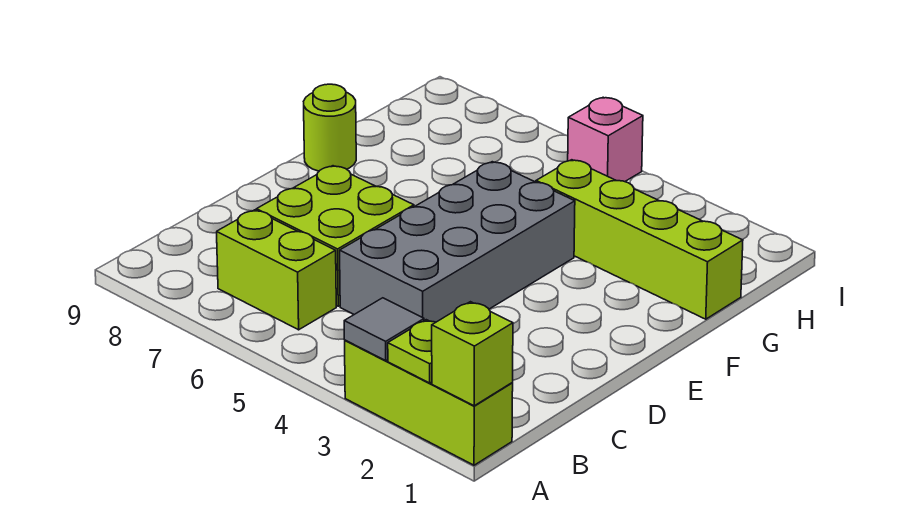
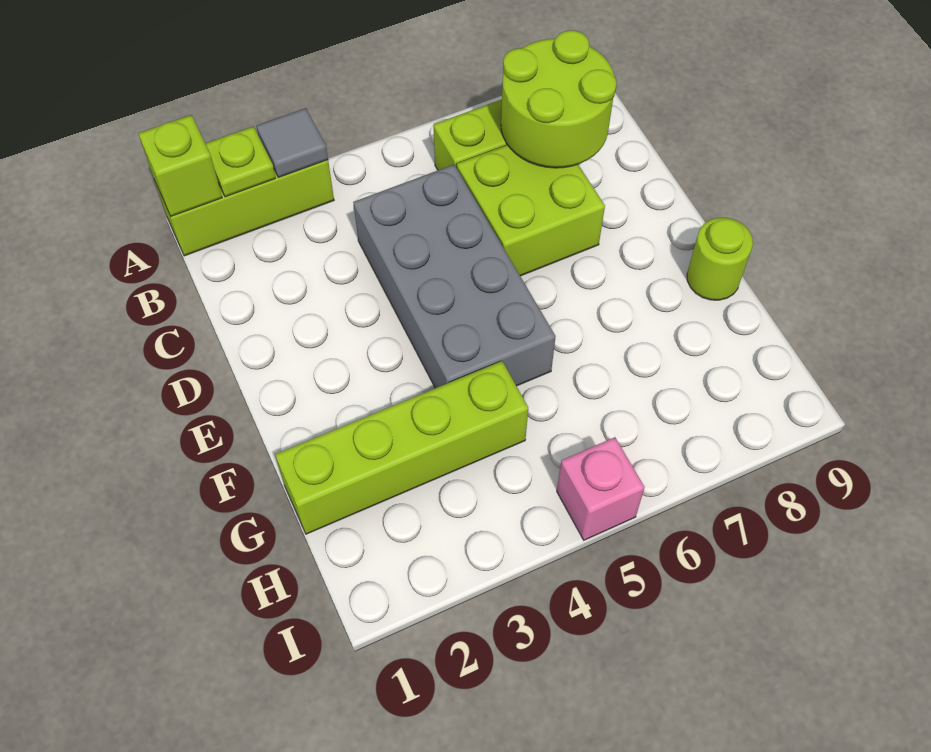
none -> lime round brick B7:C8 level 2

